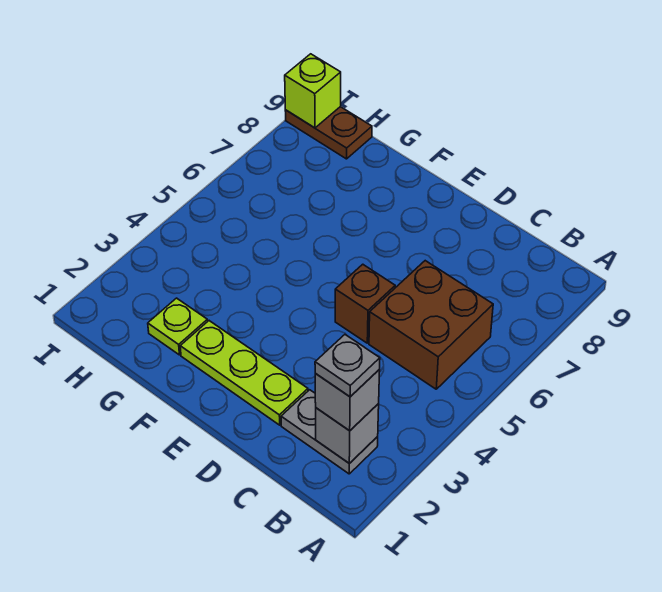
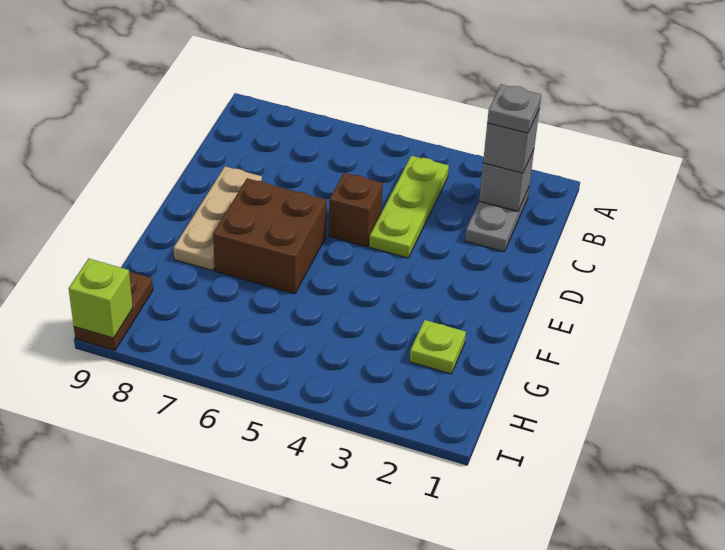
brown brick B5:C6 level 1 -> brown brick E6:F7 level 1
lime plate D2:F2 level 1 -> lime plate B4:D4 level 1
none -> tan plate D8:F8 level 1

